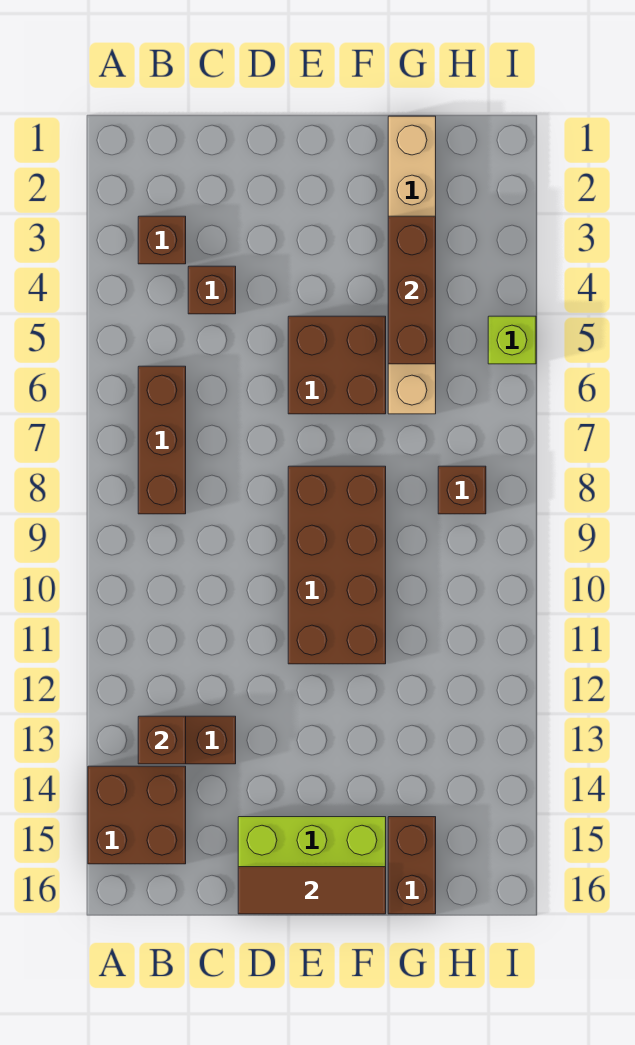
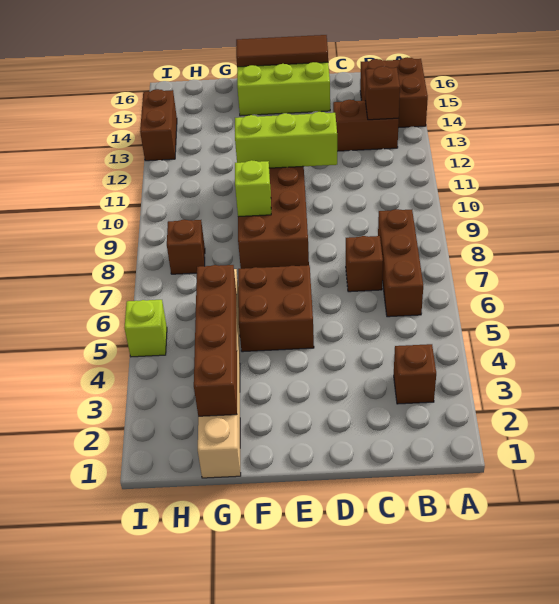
brown brick C4 level 1 -> brown brick C7 level 1
none -> lime brick D11:F11 level 2
none -> lime brick F9 level 2
brown brick G3:G5 level 2 -> brown brick G2:G5 level 2
brown brick G15:G16 level 1 -> brown brick I13:I14 level 1

